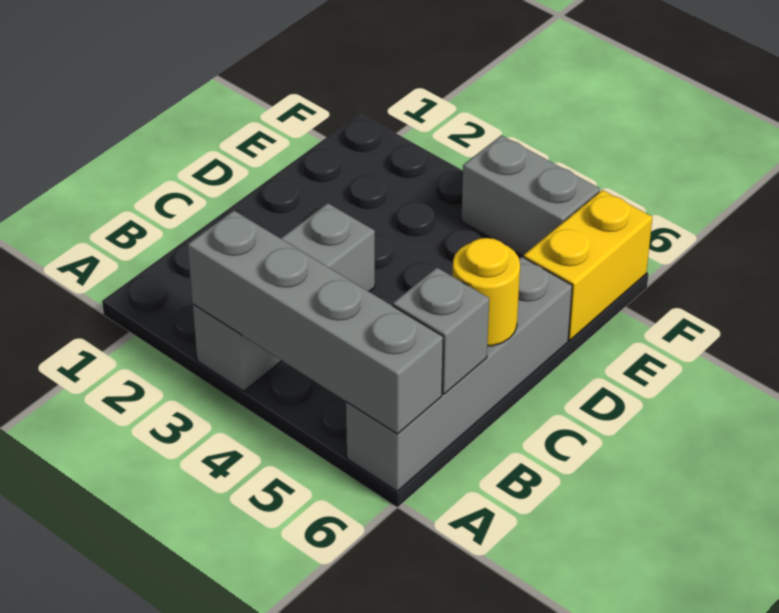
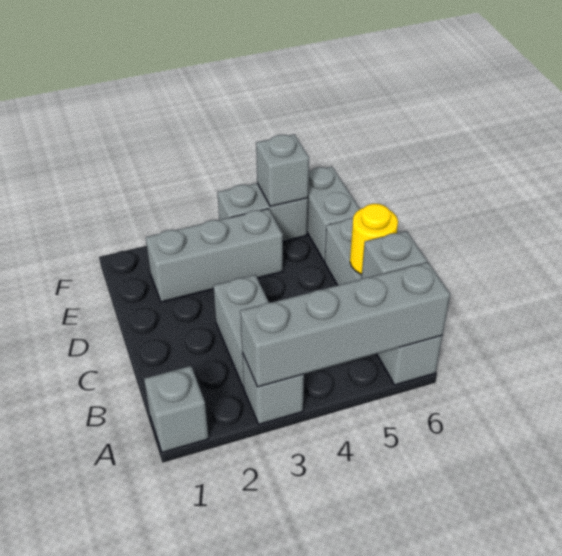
none -> grey brick A1 level 1
none -> grey brick E2:E4 level 1
yellow brick E6:F6 level 1 -> grey brick E6:F6 level 1
none -> grey brick F5 level 2

